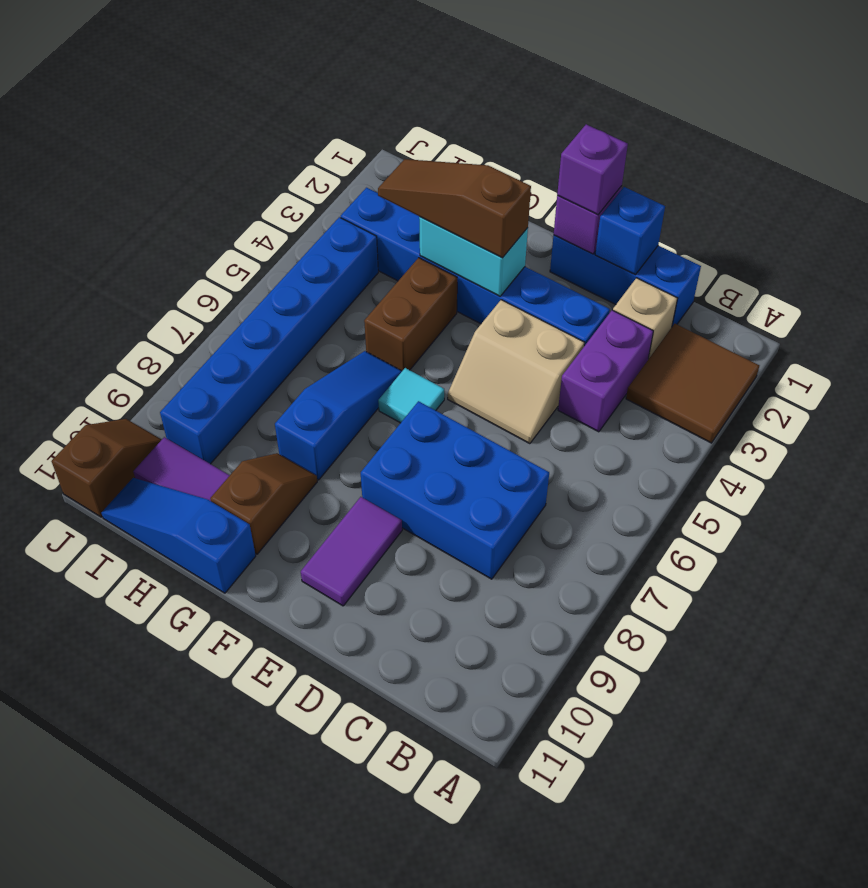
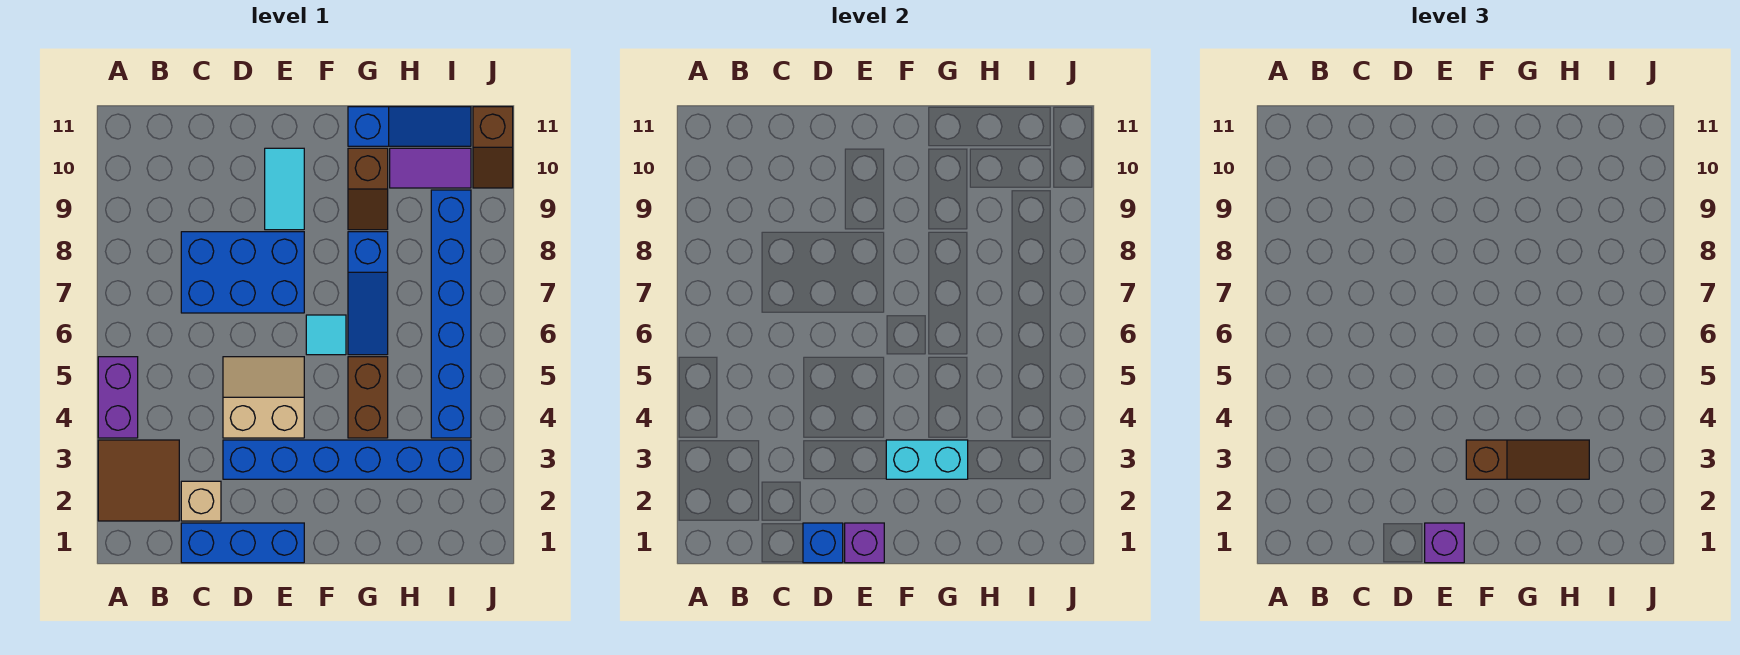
purple brick C3:C4 level 1 -> purple brick A4:A5 level 1
purple tile E9:E10 level 1 -> cyan tile E9:E10 level 1

